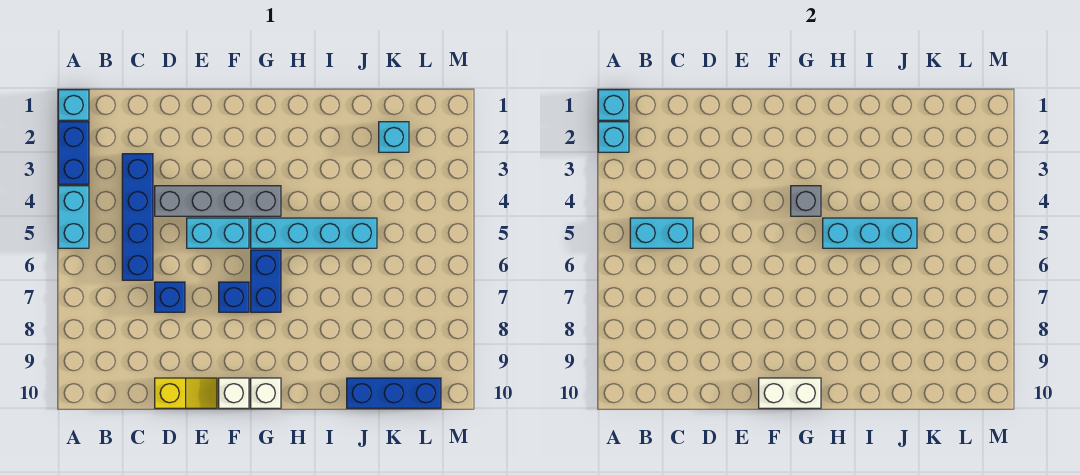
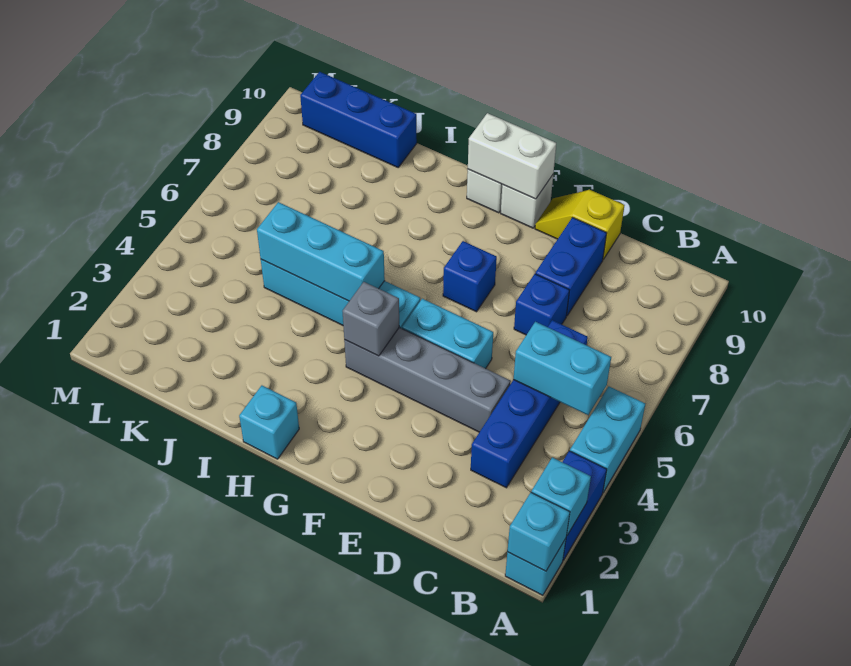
blue brick G6:G7 level 1 -> blue brick D8:D9 level 1
cyan brick K2 level 1 -> cyan brick H1 level 1

